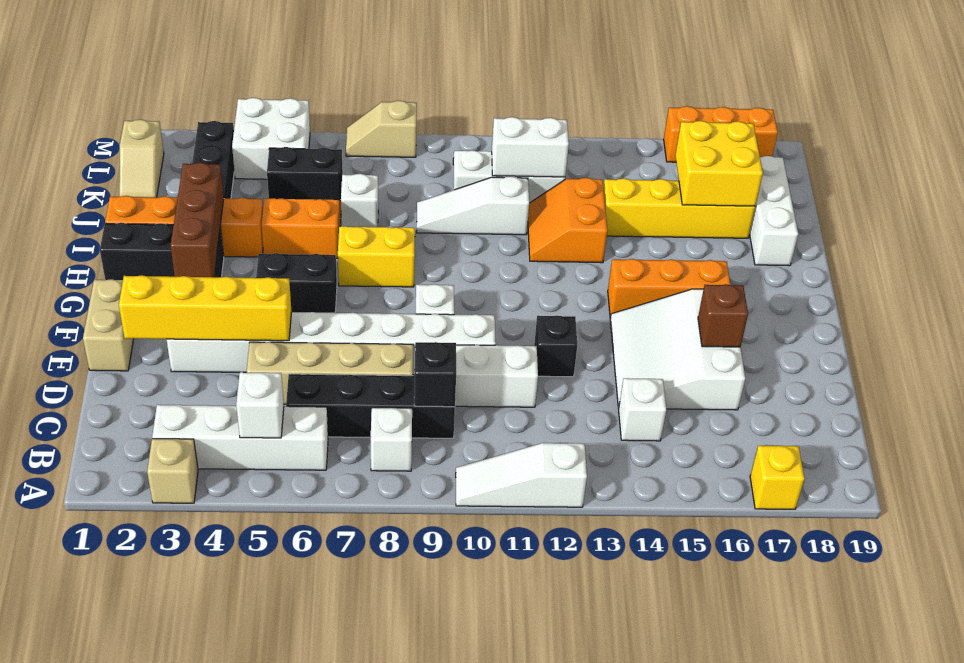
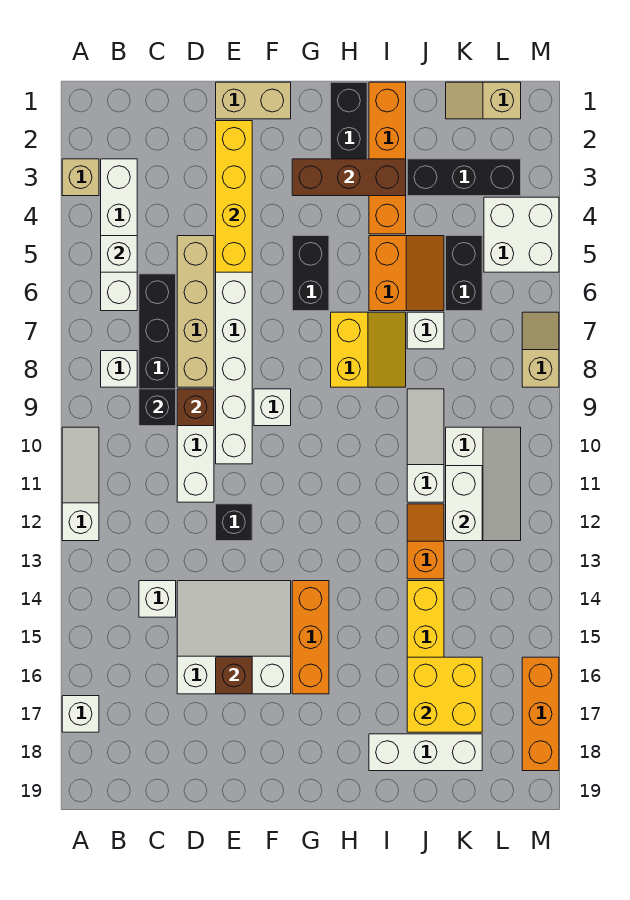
yellow brick A17 level 1 -> white brick A17 level 1
none -> brown brick D9 level 2
orange slope I12:J13 level 1 top 13 -> orange slope J12:J13 level 1 top 13

